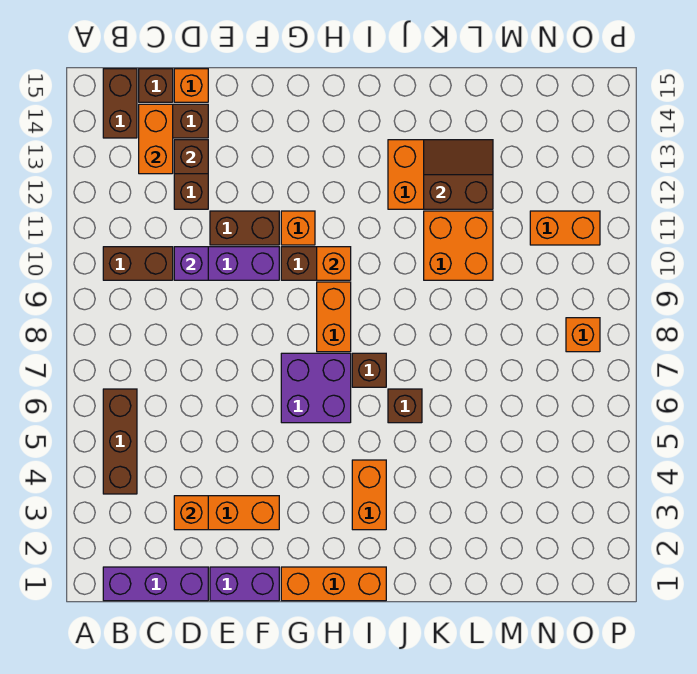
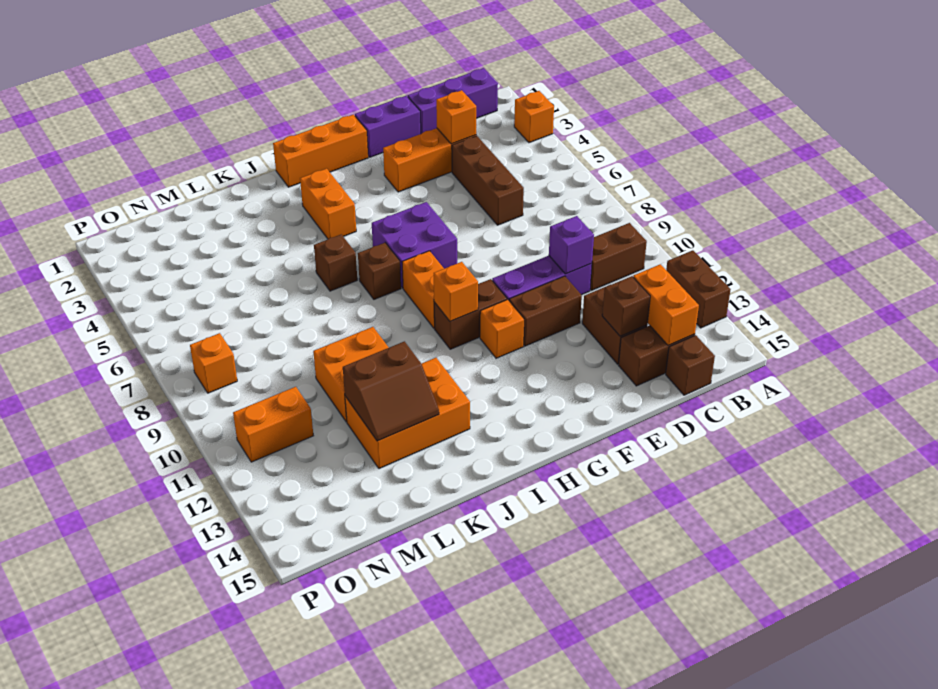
brown brick B4:B6 level 1 -> brown brick D4:D6 level 1
brown brick B14:B15 level 1 -> brown brick A12:A13 level 1
orange brick D15 level 1 -> orange brick A3 level 1

